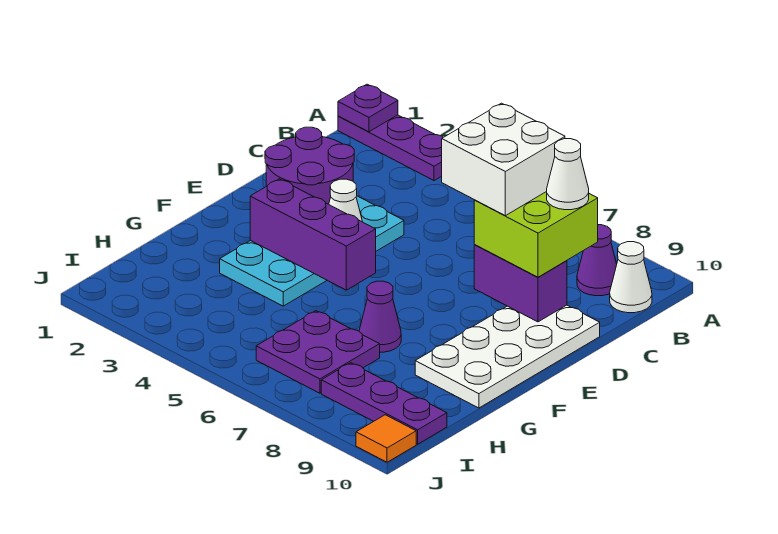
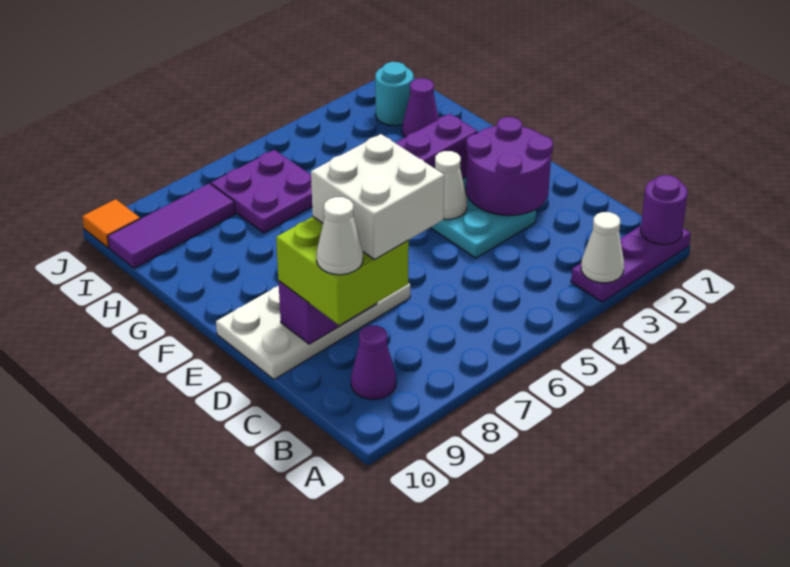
purple plate A1 level 2 -> purple round brick A1 level 2
white cone B10 level 1 -> white cone A3 level 2
white plate D9:G10 level 1 -> white plate D7:E10 level 1
purple cone G7 level 1 -> purple cone H2 level 1
none -> cyan round brick I2 level 1
purple plate I8:I10 level 1 -> purple tile I8:I10 level 1

